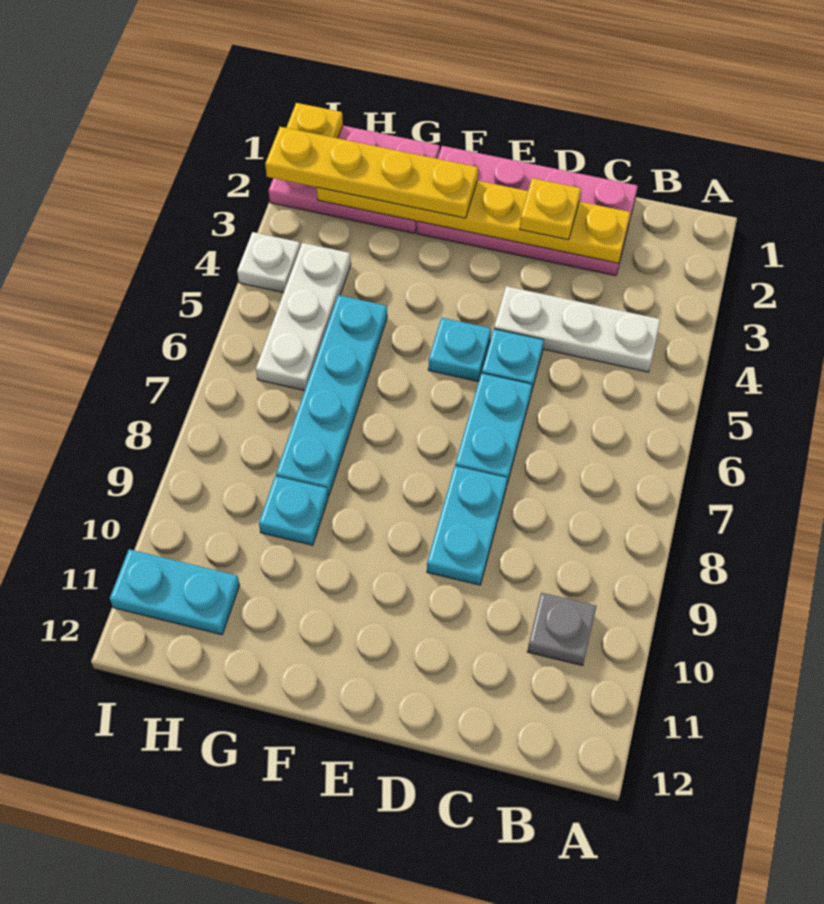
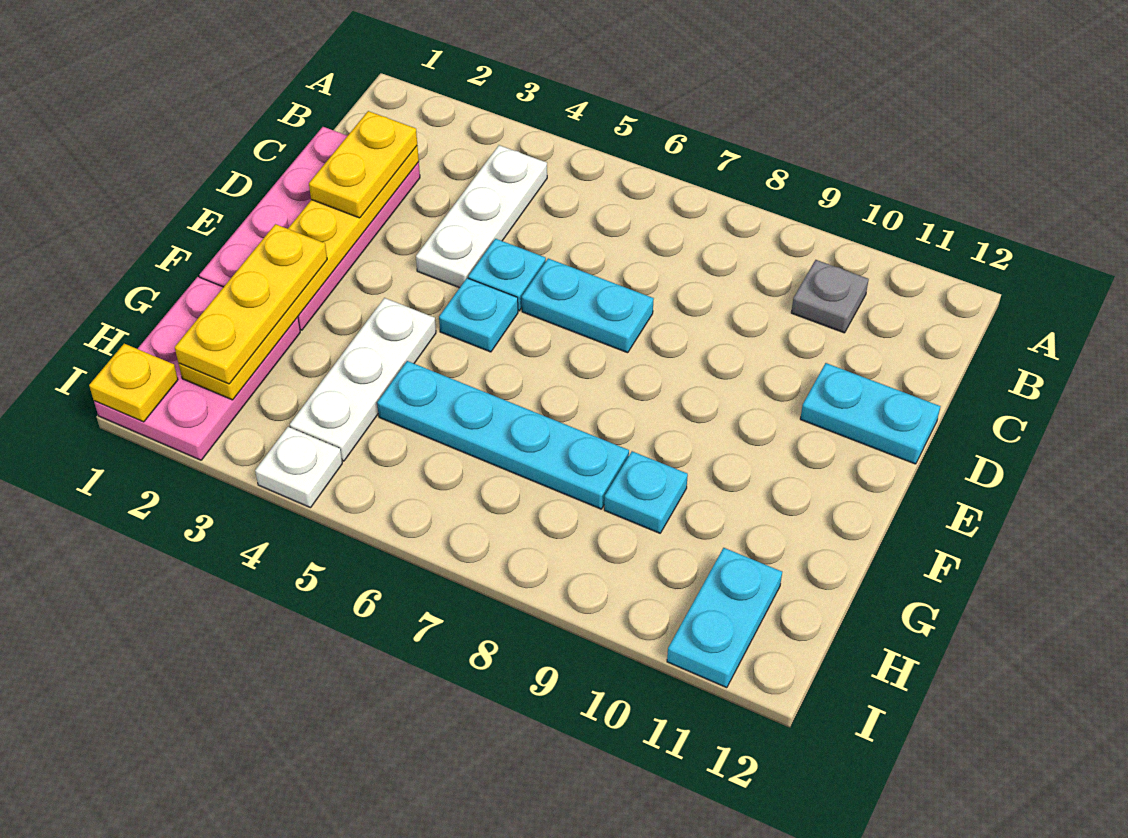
yellow plate D2 level 3 -> yellow plate C2:D2 level 3
cyan plate D8:D9 level 1 -> cyan plate D11:D12 level 1
yellow plate F2:I2 level 3 -> yellow plate F2:H2 level 3
white plate H4:H6 level 1 -> white plate F4:H4 level 1

